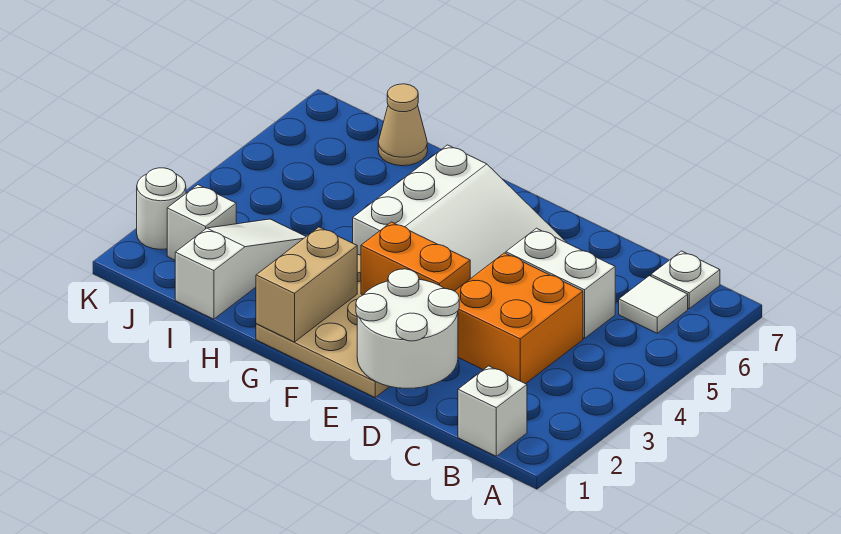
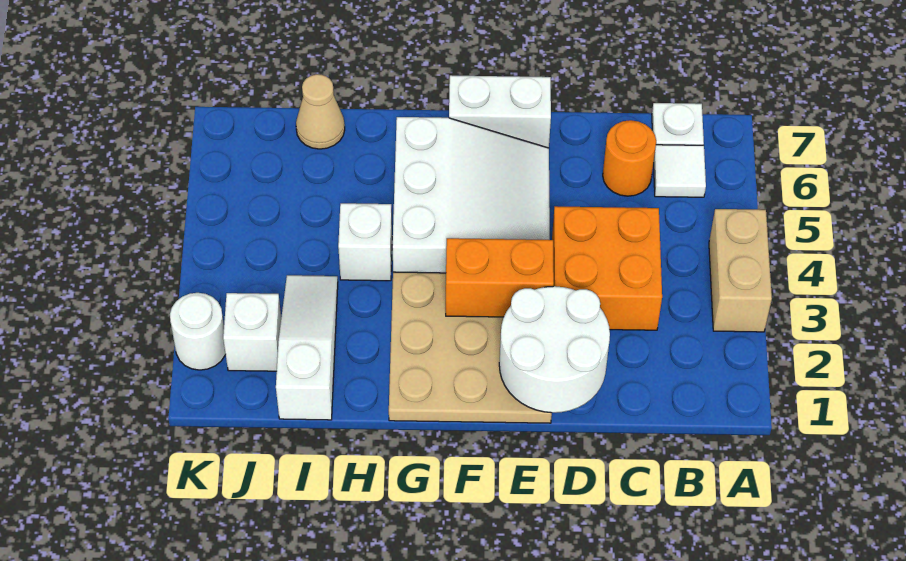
white brick B1 level 1 -> white brick H4 level 1
white brick C5:D5 level 1 -> white brick E7:F7 level 1
none -> orange round brick C6 level 1
tan brick G1:G2 level 2 -> tan brick A3:A4 level 1

